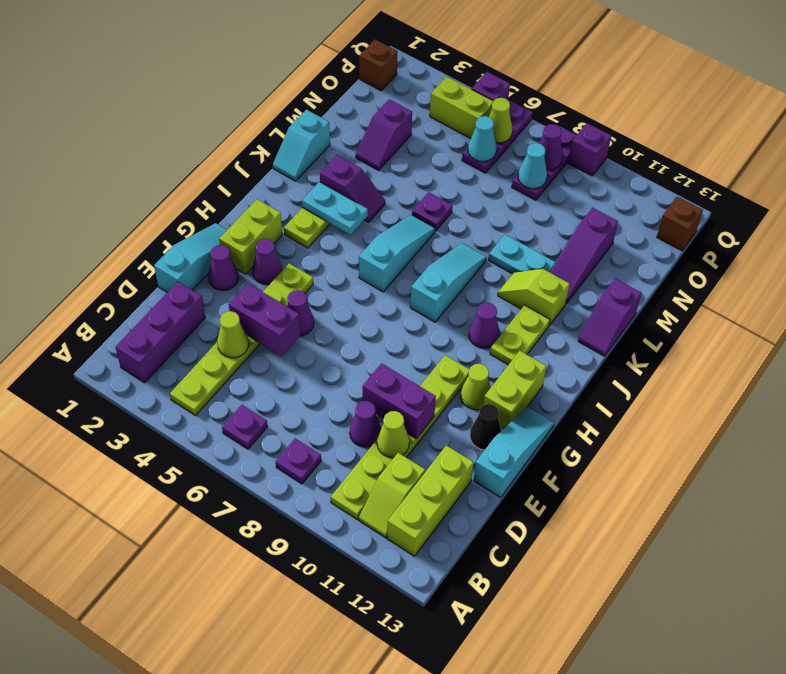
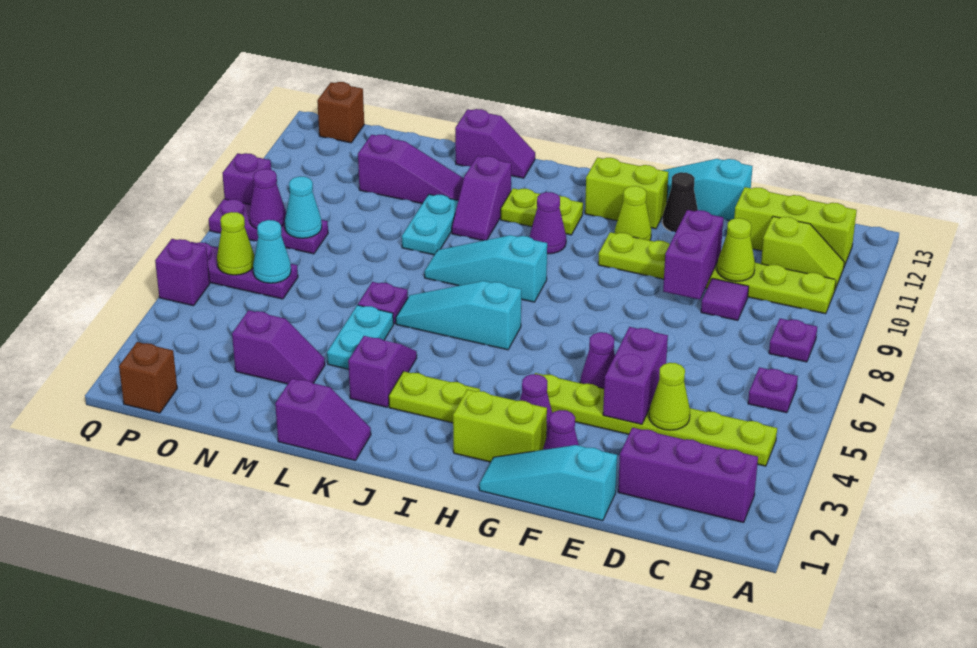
purple cone D9 level 1 -> purple tile D9 level 1
cyan plate J3:J4 level 2 -> cyan plate L4:L5 level 1
cyan slope K1:L1 level 1 top L -> purple slope K1:L1 level 1 top L
lime slope K10:K11 level 1 top 11 -> purple slope K10:K11 level 1 top 11
lime brick P4:P5 level 1 -> none

